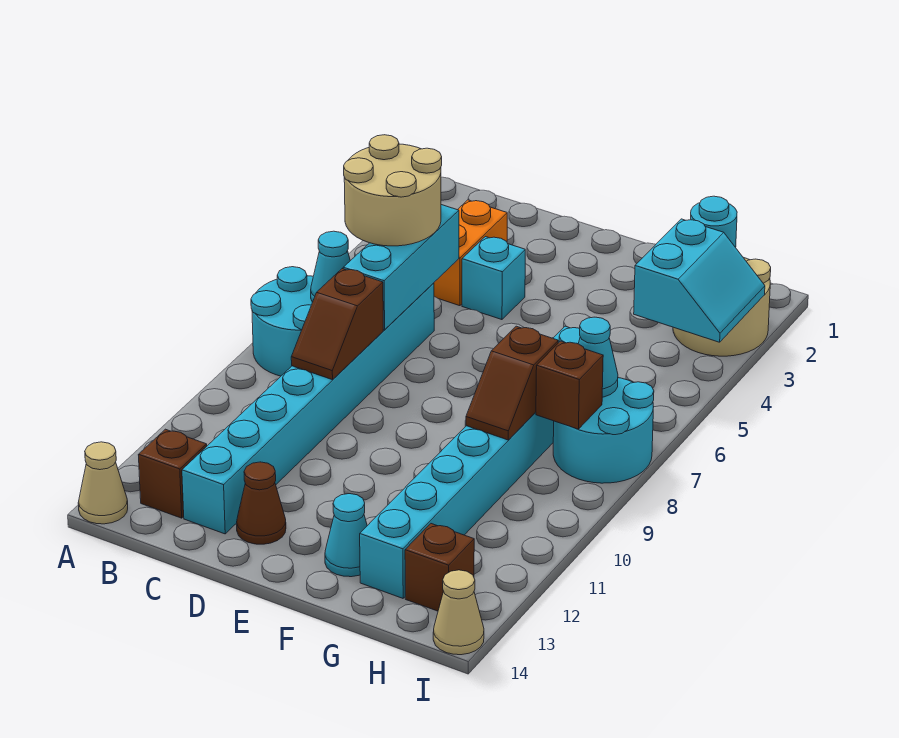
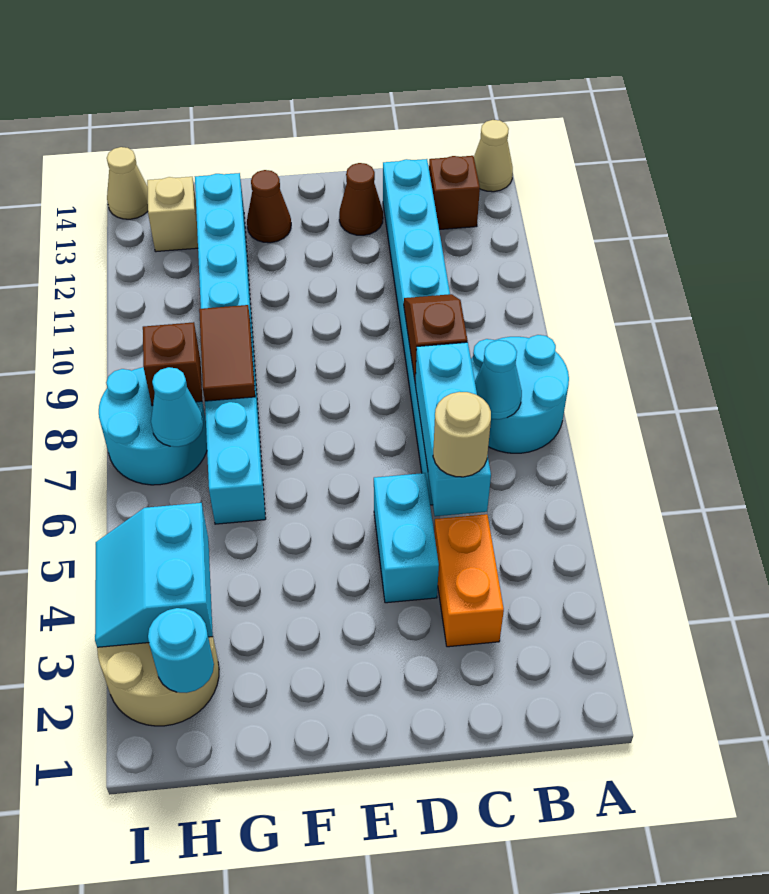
tan round brick B5:C6 level 3 -> tan round brick C5 level 3
cyan brick D4 level 1 -> cyan brick D4:D5 level 1
cyan cone F13 level 1 -> brown cone F13 level 1
brown slope G8:G9 level 2 top 8 -> brown tile G8:G9 level 2
brown brick H13 level 1 -> tan brick H13 level 1

